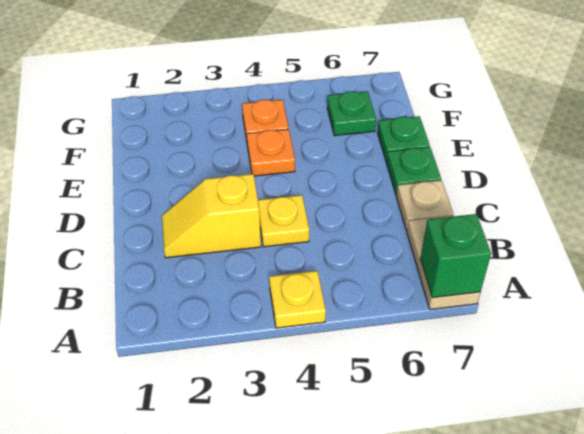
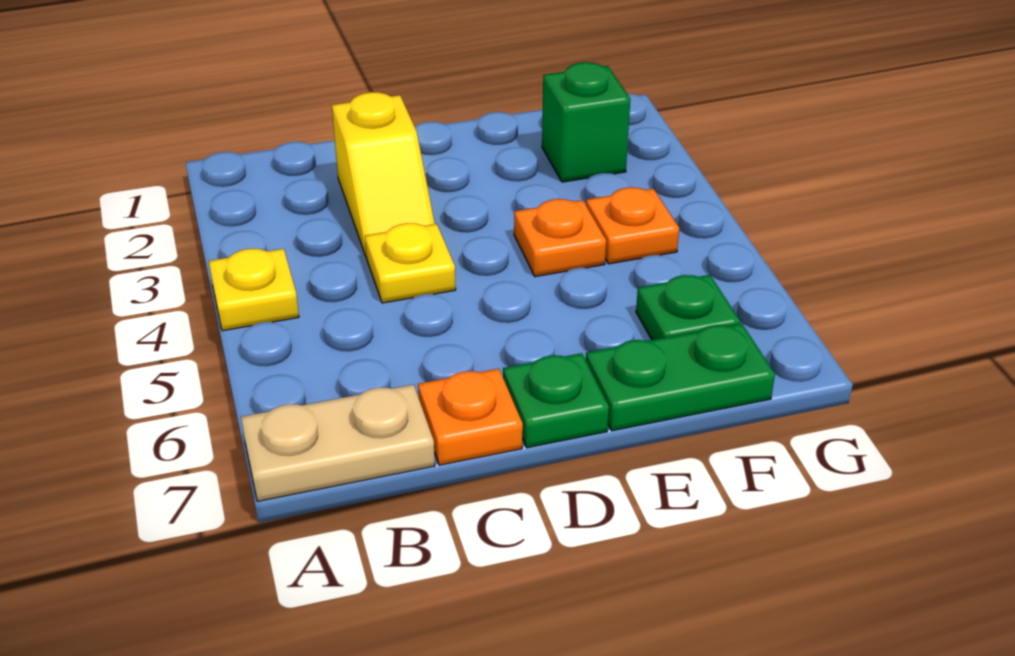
green brick A7 level 2 -> green brick F2 level 1
yellow slope C2:C3 level 1 top 3 -> yellow slope C2:C3 level 1 top 2
tan plate C7 level 1 -> orange plate C7 level 1
green plate E7 level 1 -> green plate E7:F7 level 1

